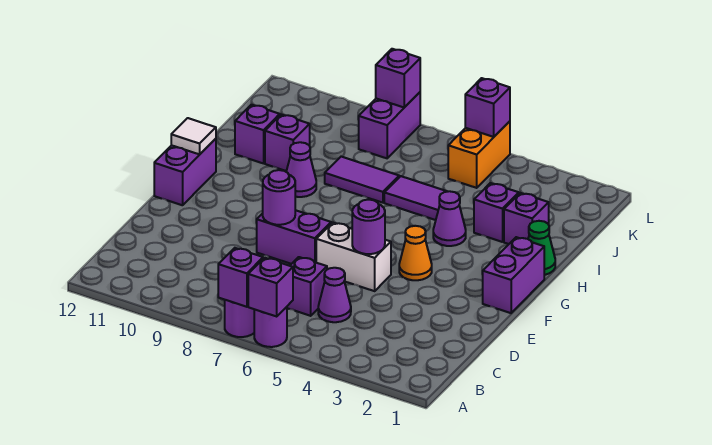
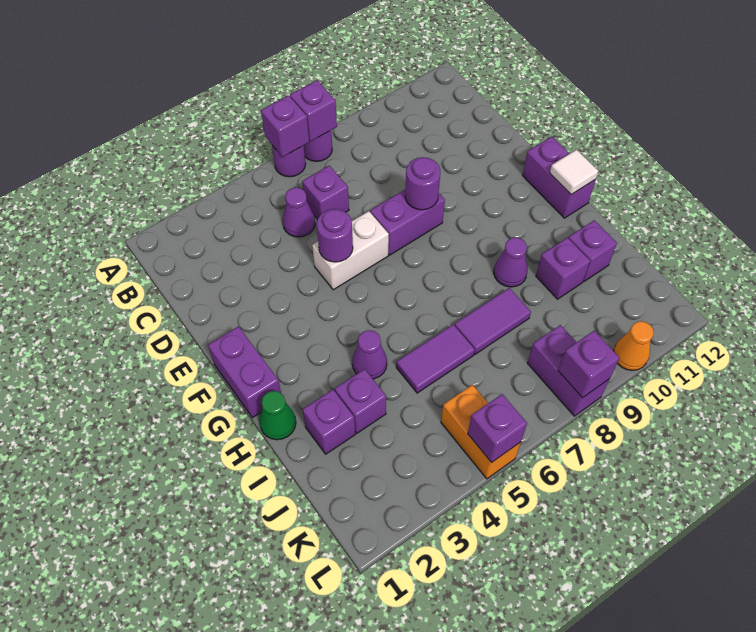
orange cone F4 level 1 -> orange cone L10 level 1

